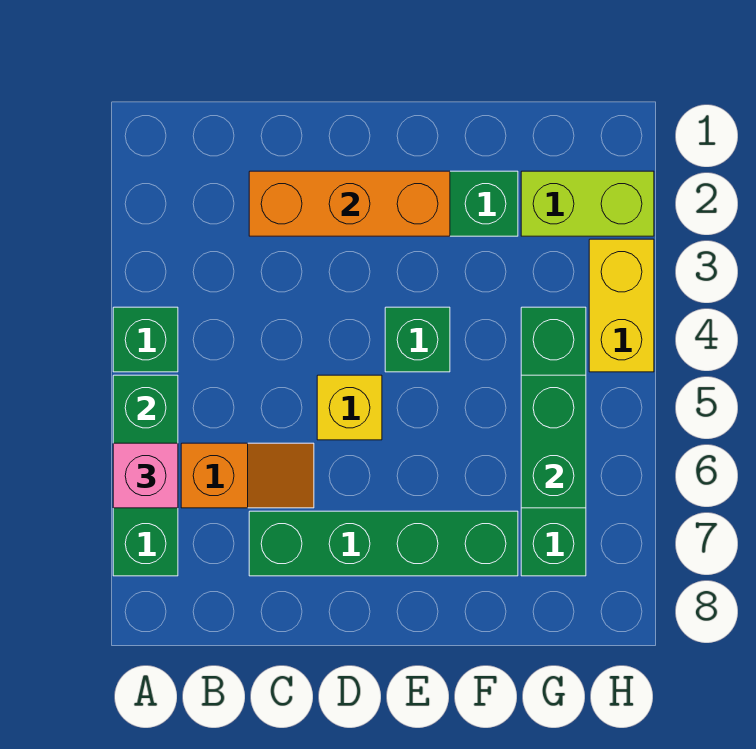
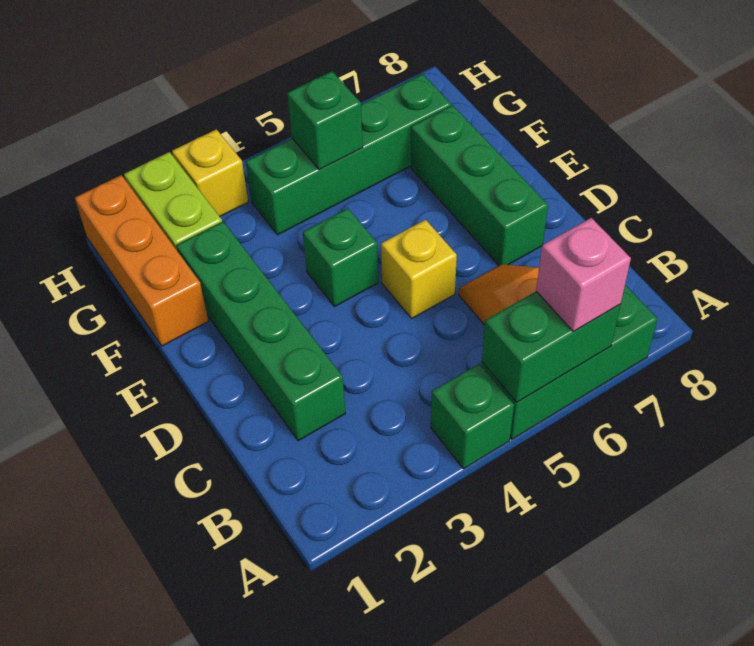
orange brick C2:E2 level 2 -> orange brick F1:H1 level 1
green brick C7:F7 level 1 -> green brick D7:F7 level 1
green brick G5:G6 level 2 -> green brick G5 level 2
yellow brick H3:H4 level 1 -> yellow brick H3 level 1

